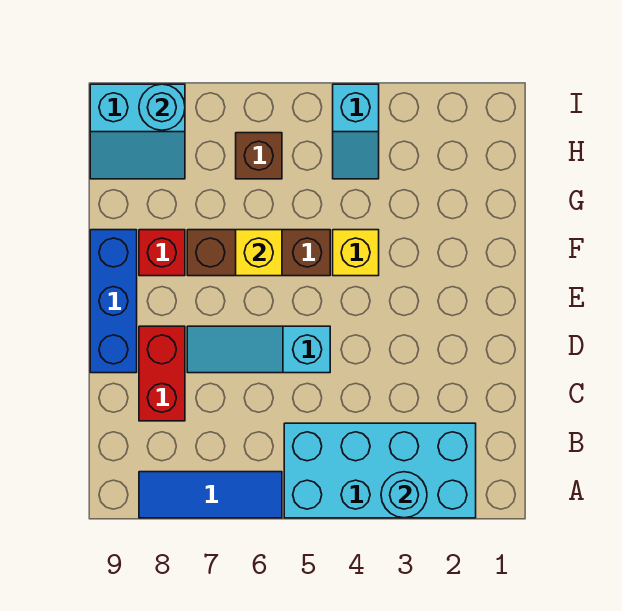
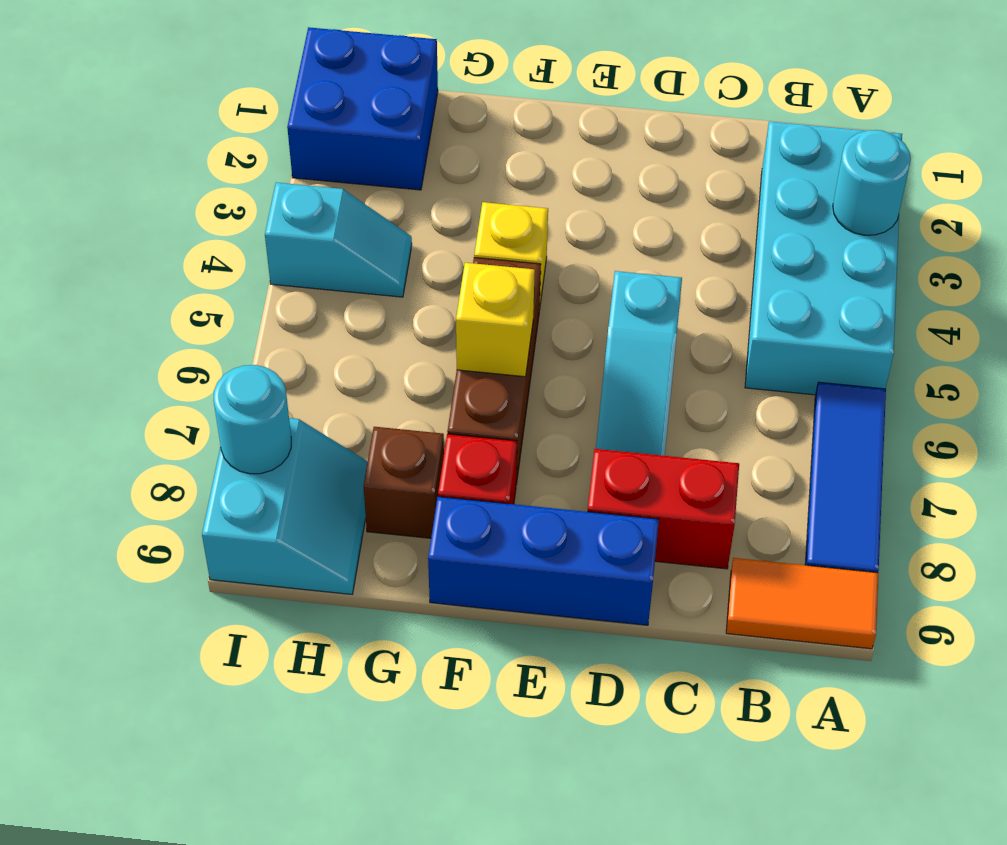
none -> orange tile A9:B9 level 1
none -> blue brick H1:I2 level 1
brown brick H6 level 1 -> brown brick G8 level 1

